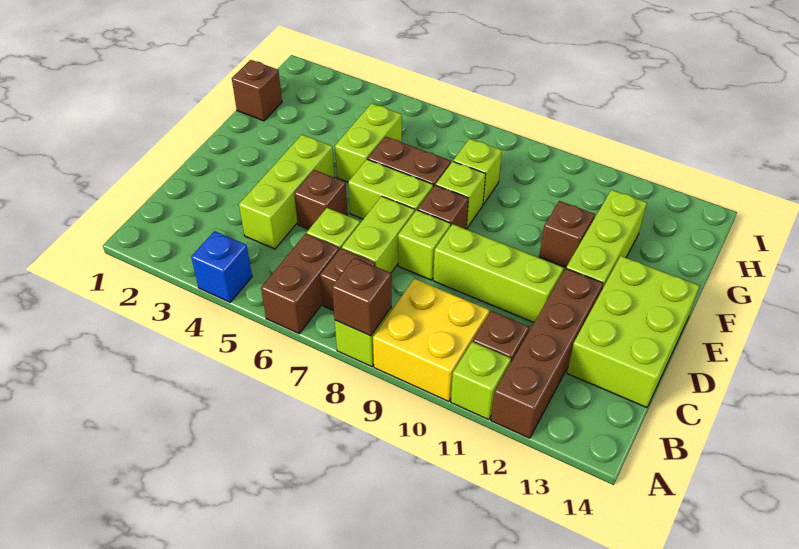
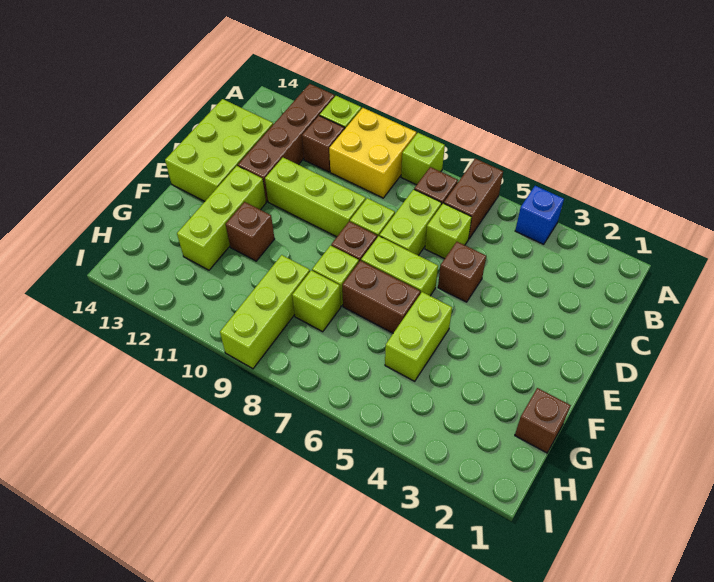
brown brick A8 level 2 -> none
lime brick C4:E4 level 1 -> lime brick G9:I9 level 1

